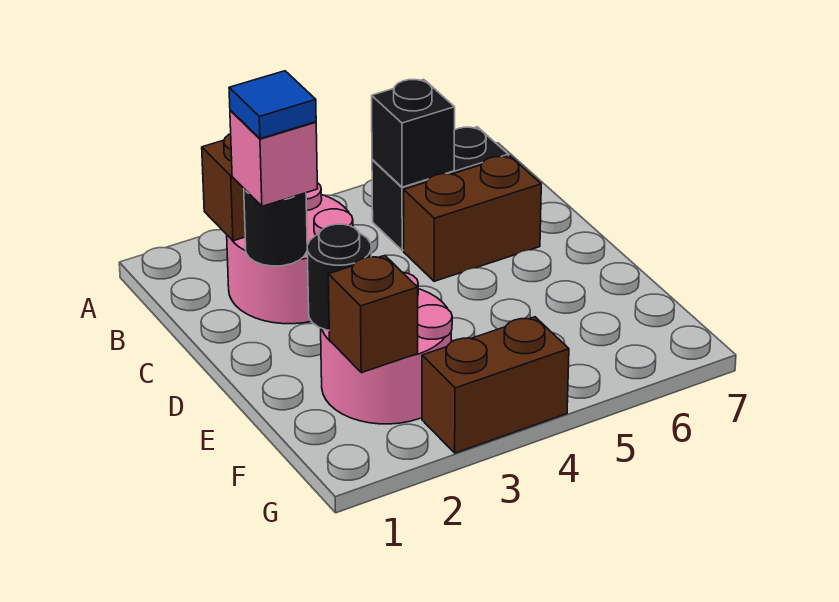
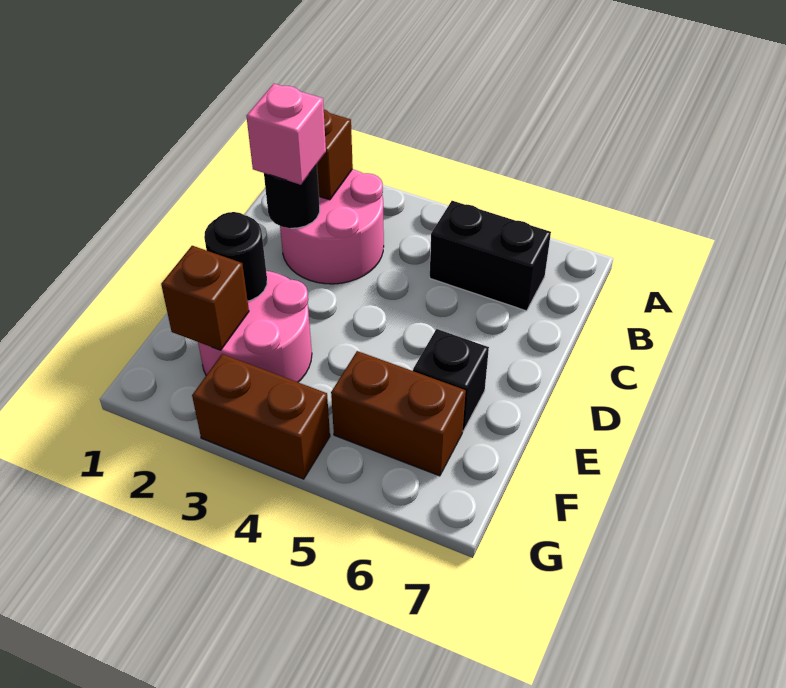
black brick B5 level 2 -> black brick E6 level 1
blue tile C2 level 4 -> none
brown brick C5:C6 level 1 -> brown brick F5:F6 level 1

